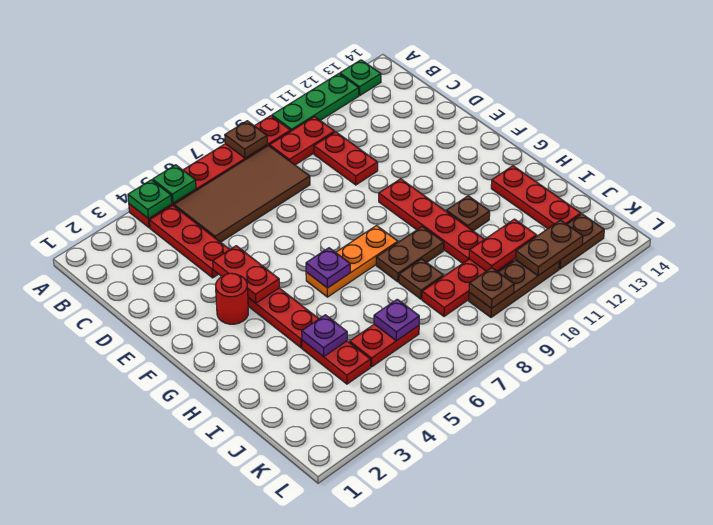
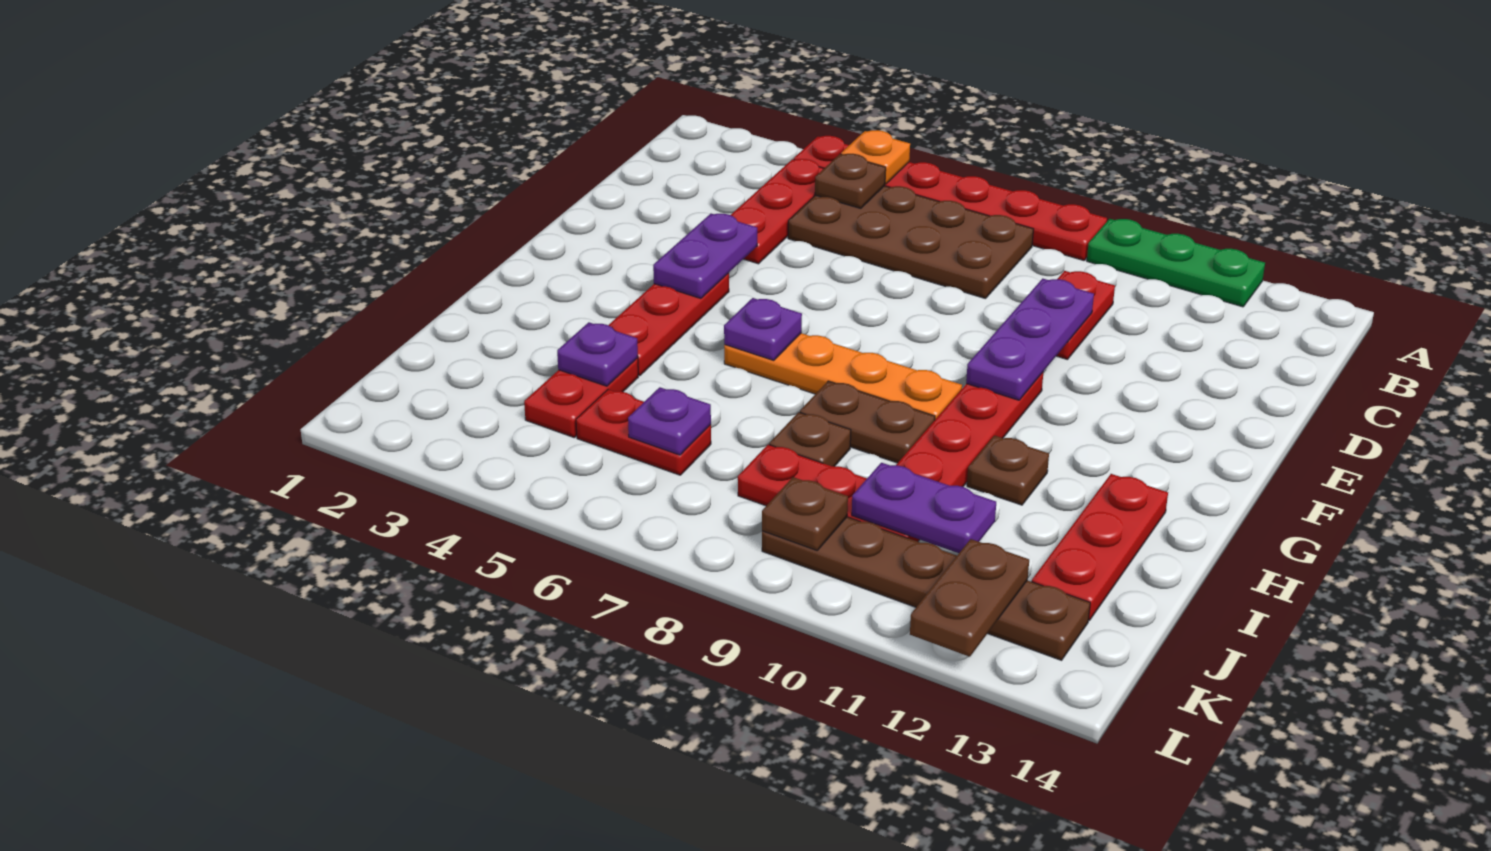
green plate A4 level 2 -> none
green plate A5 level 2 -> orange plate A5 level 2
brown plate A8 level 2 -> brown plate B5 level 2
green plate A13 level 1 -> none
brown tile B5:C8 level 1 -> brown plate B5:C8 level 1
red plate B9:B10 level 1 -> none
none -> purple plate D10:F10 level 2
red plate E4:F4 level 2 -> purple plate E4:F4 level 2
red round brick F3 level 1 -> none
orange plate G6:G8 level 1 -> orange plate G6:G9 level 1
red plate J10:J11 level 2 -> purple plate J10:J11 level 2
brown plate K11:K12 level 2 -> brown plate K12:L12 level 2

